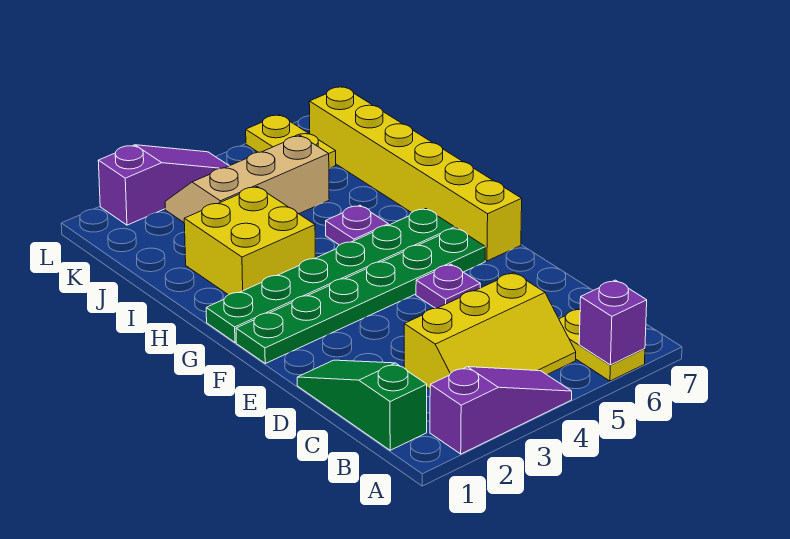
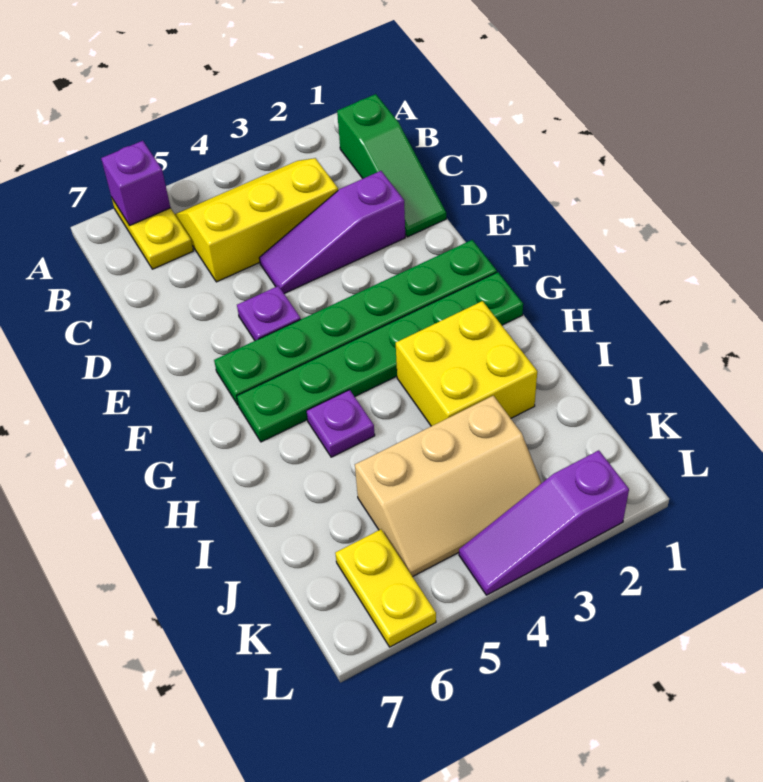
purple slope A2:A4 level 1 top 2 -> purple slope D2:D4 level 1 top 2
yellow brick F7:K7 level 1 -> none

